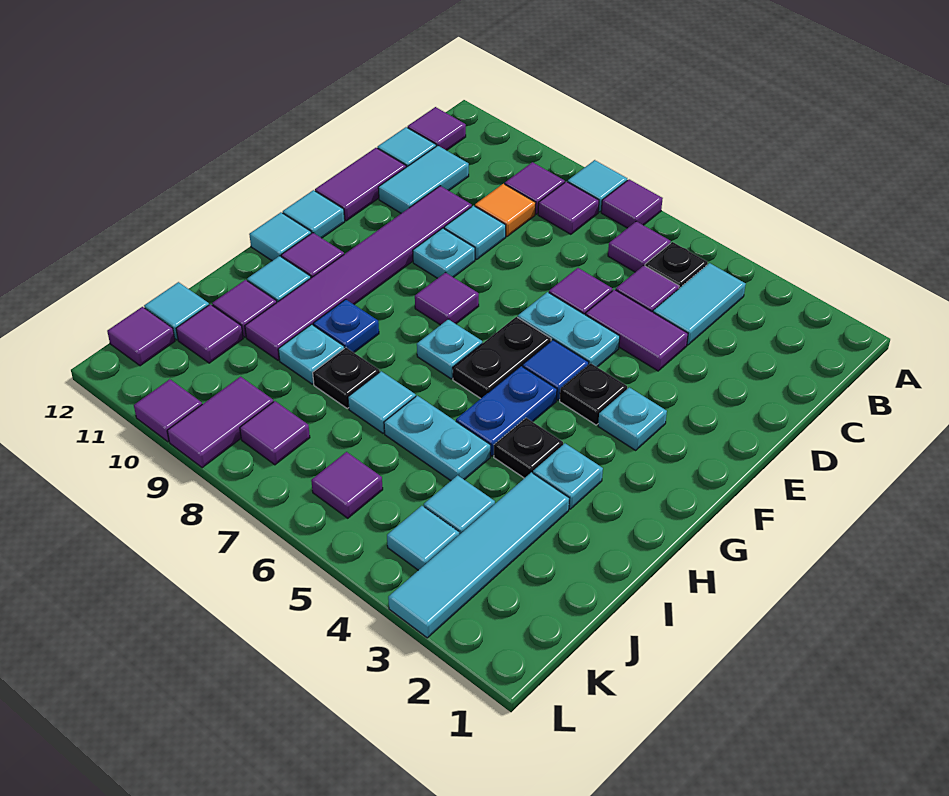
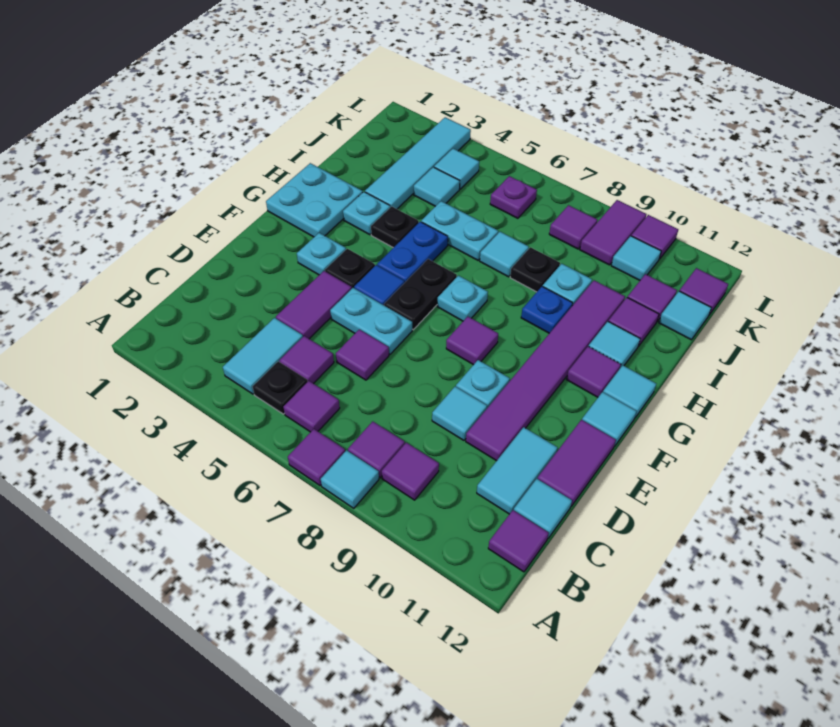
orange tile C9 level 1 -> none
purple tile D4:D5 level 1 -> purple tile D4:E4 level 1
none -> cyan plate G1:H2 level 1
purple tile K6 level 1 -> purple plate K6 level 1
none -> cyan tile K10 level 1

